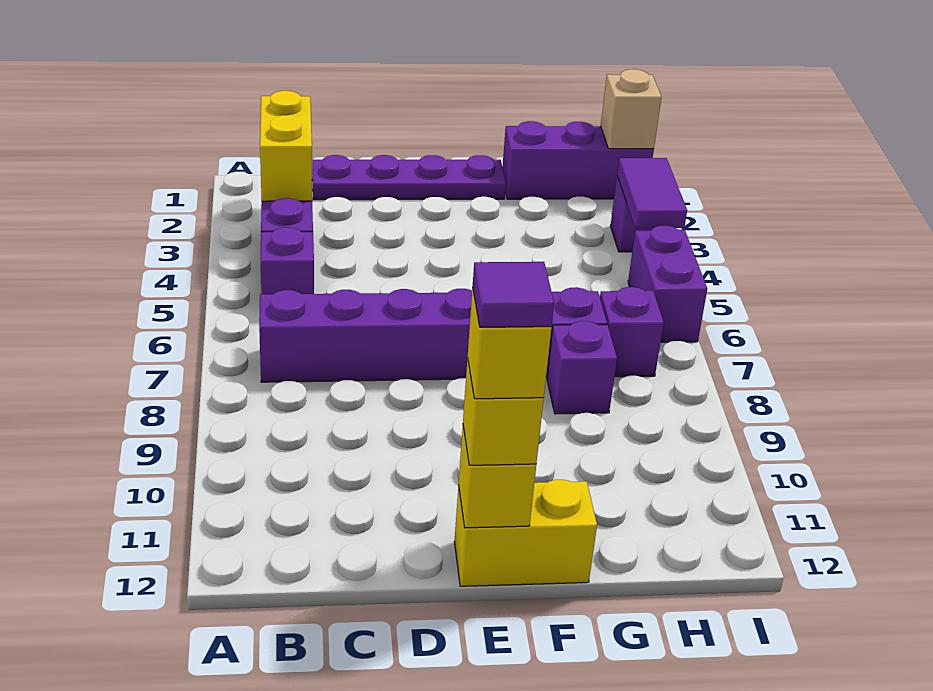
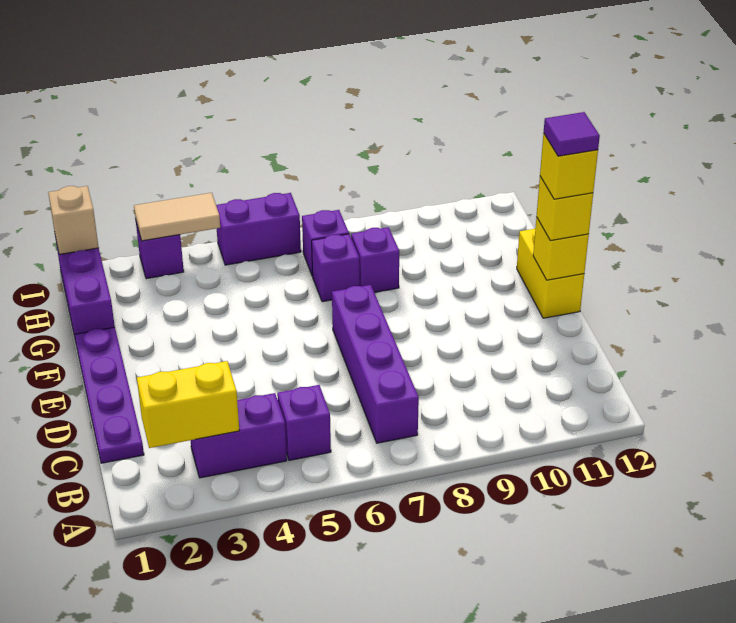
purple tile I3:I4 level 2 -> tan tile I3:I4 level 2

